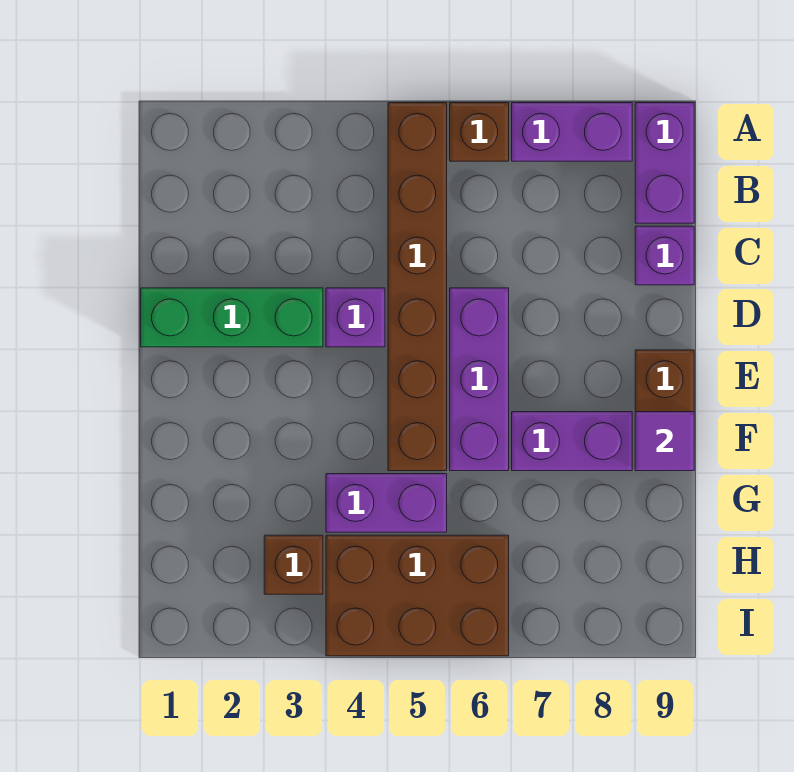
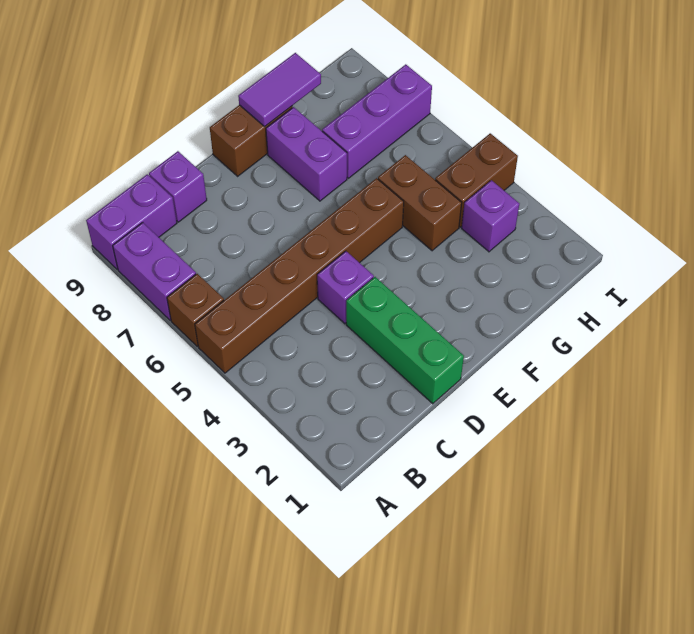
purple brick D6:F6 level 1 -> purple brick G7:I7 level 1
purple tile F9 level 2 -> purple tile F9:G9 level 2
purple brick G4:G5 level 1 -> brown brick G4:G5 level 1
brown brick H3 level 1 -> purple brick H3 level 1
brown brick H4:I6 level 1 -> brown brick H4:I4 level 1

